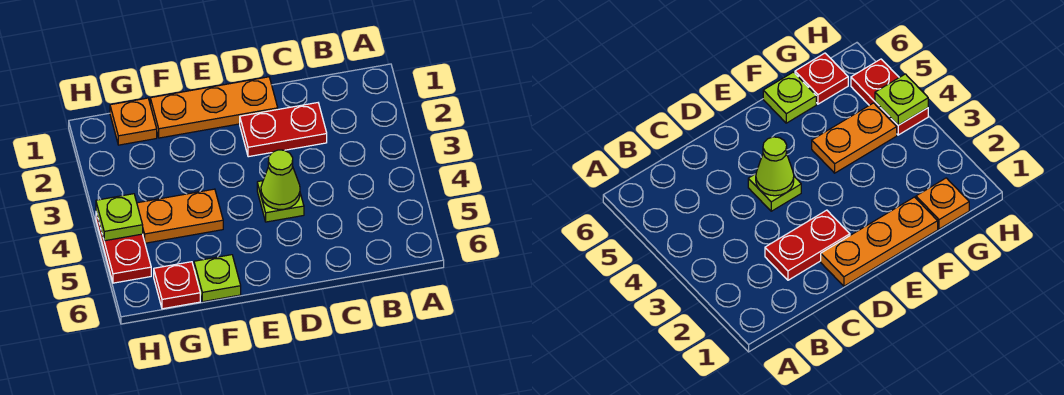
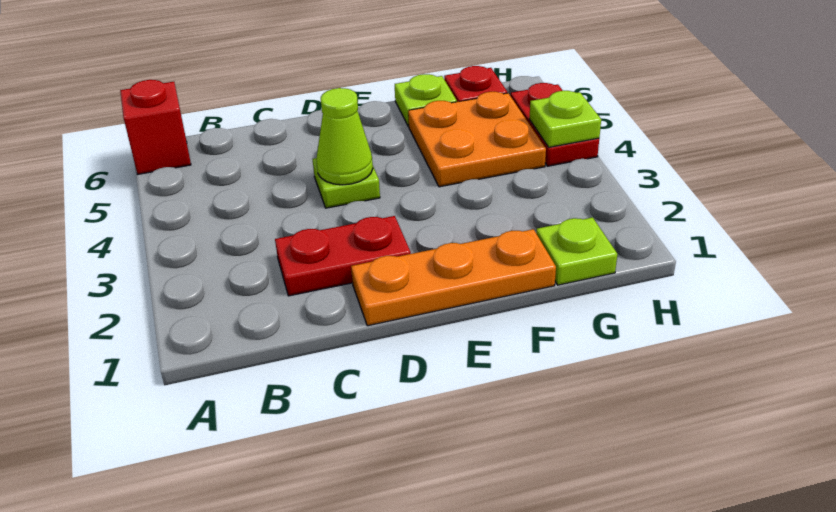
none -> red brick A6 level 1
orange plate F4:G4 level 1 -> orange plate F4:G5 level 1
orange plate G1 level 1 -> lime plate G1 level 1

